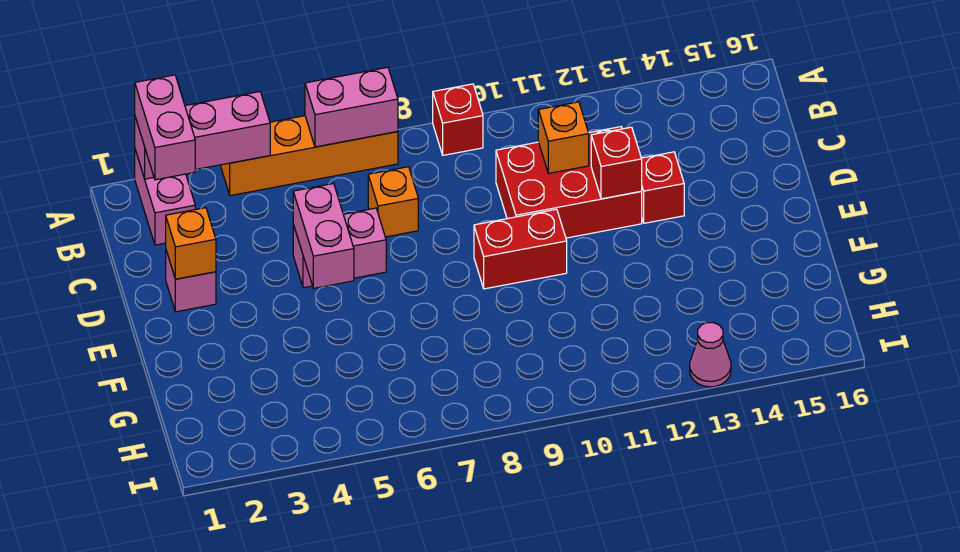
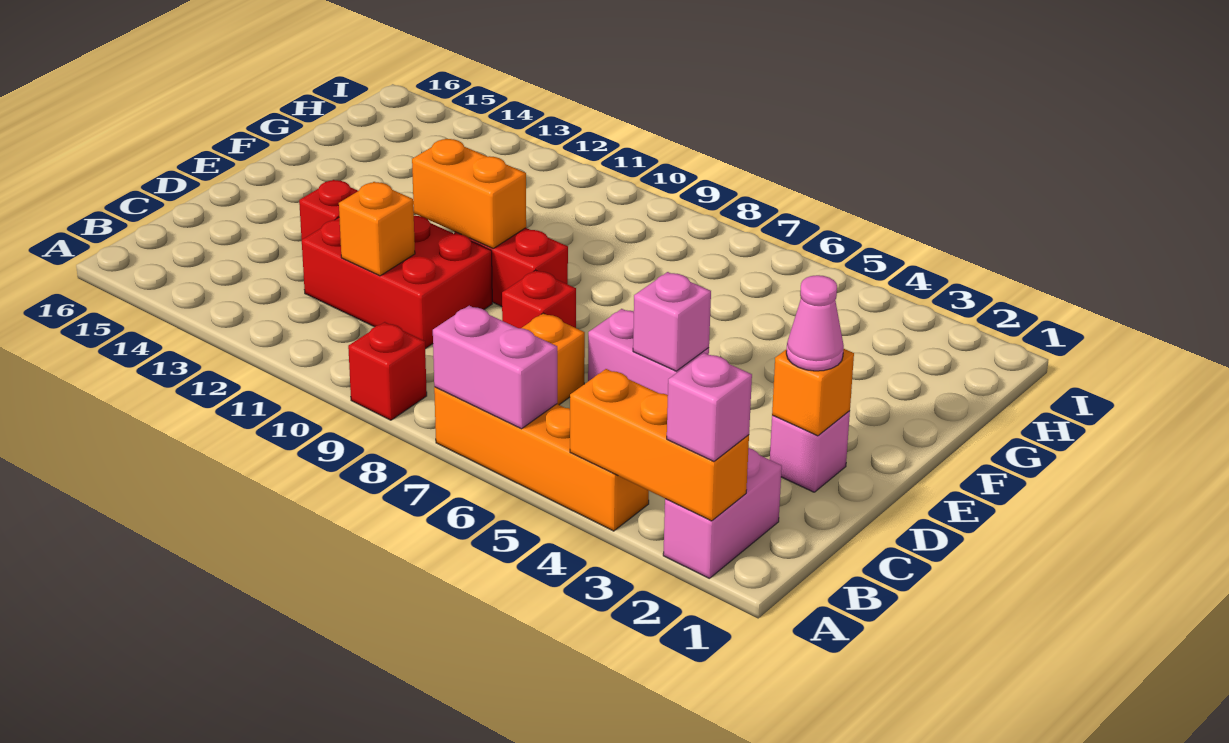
pink brick A2:A4 level 2 -> orange brick A2:A4 level 2
pink brick A2:B2 level 3 -> pink brick A2 level 3
pink brick D5:E5 level 2 -> pink brick D5 level 2
red brick D12 level 2 -> red brick D8 level 1
none -> orange brick E10:E11 level 2
pink cone I13 level 1 -> pink cone D2 level 3

